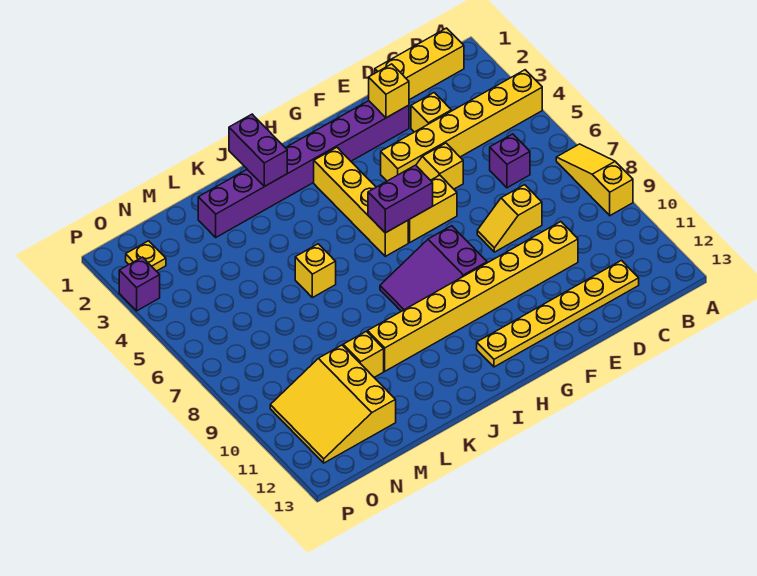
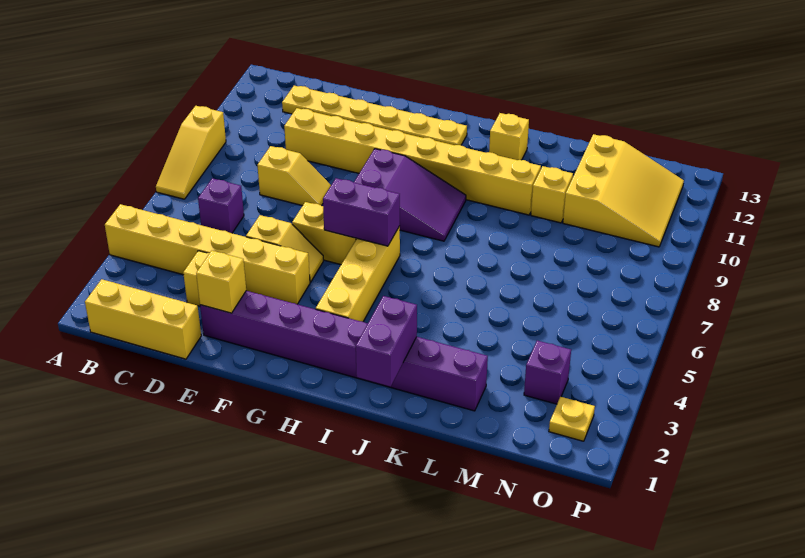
yellow brick K6 level 1 -> yellow brick J12 level 1
purple brick P3 level 1 -> purple brick N3 level 1

